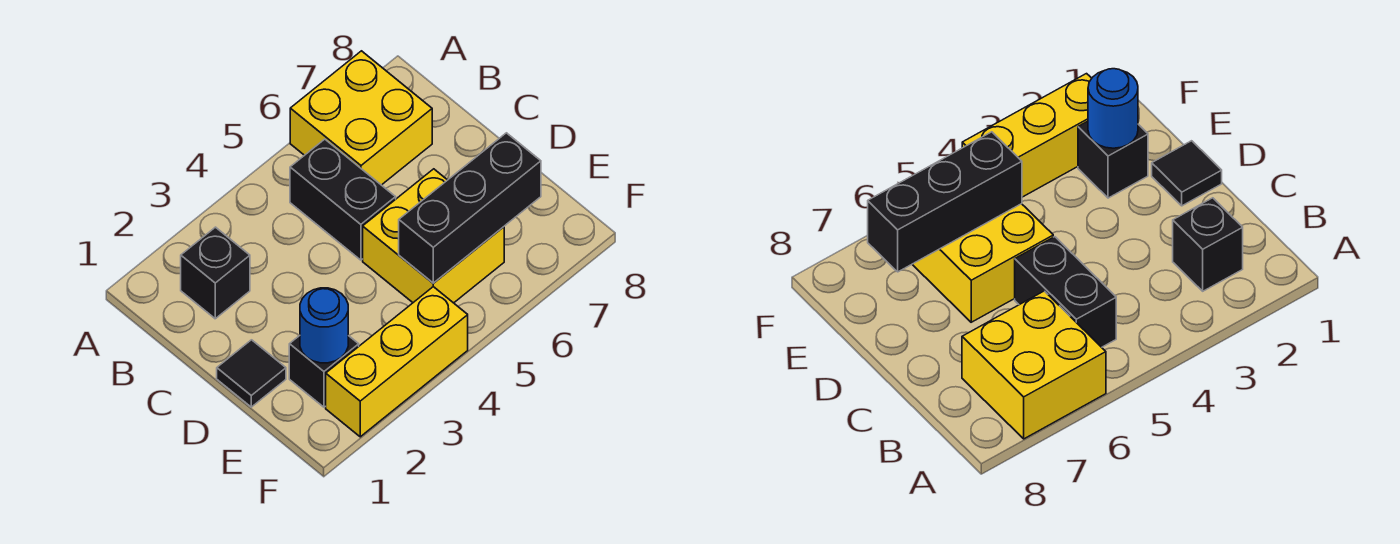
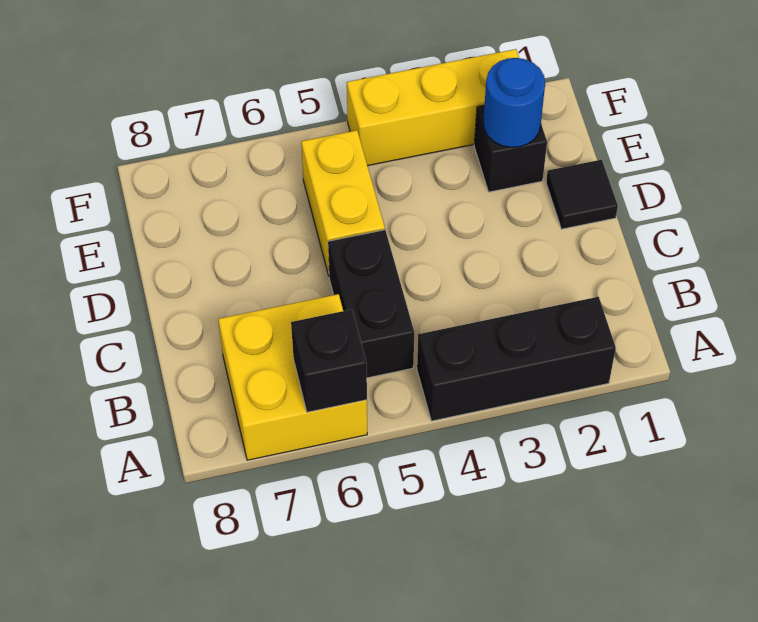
black brick B2 level 1 -> black brick A6 level 2
yellow brick D5:E6 level 1 -> yellow brick D5:E5 level 1
black brick E5:E7 level 2 -> black brick A2:A4 level 1

